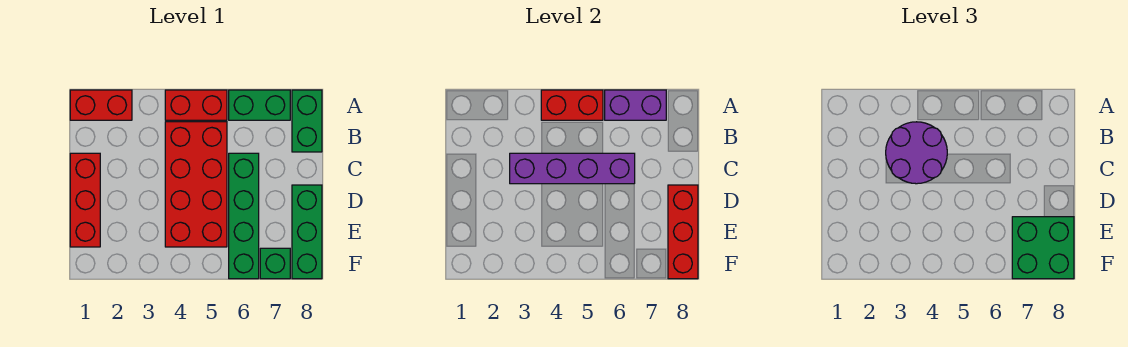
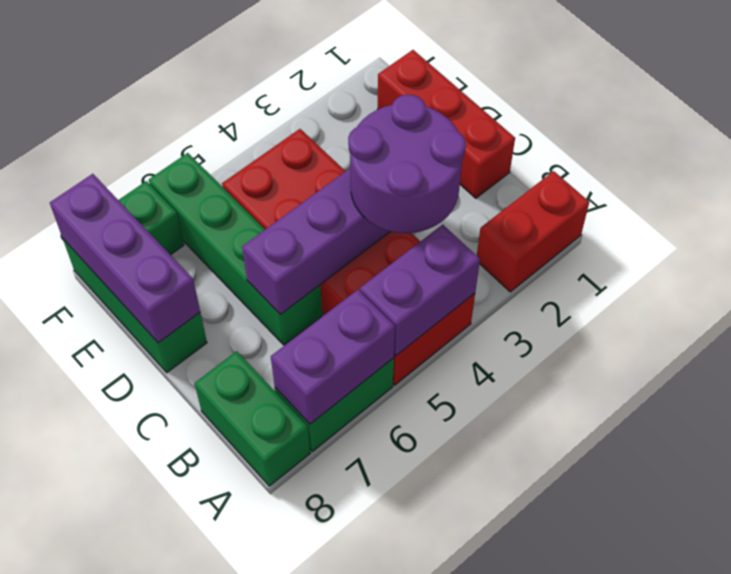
red brick A4:A5 level 2 -> purple brick A4:A5 level 2
red brick D8:F8 level 2 -> purple brick D8:F8 level 2
green brick E7:F8 level 3 -> none

